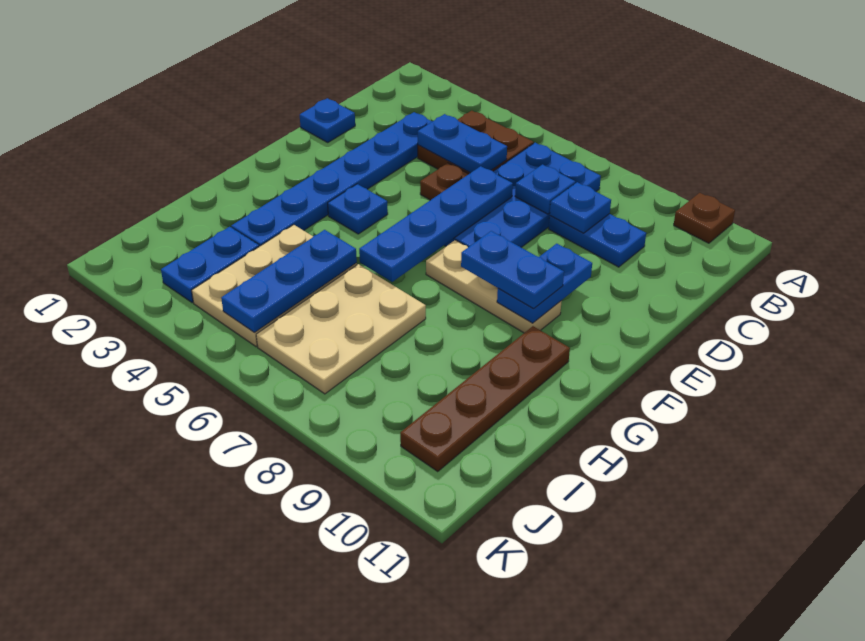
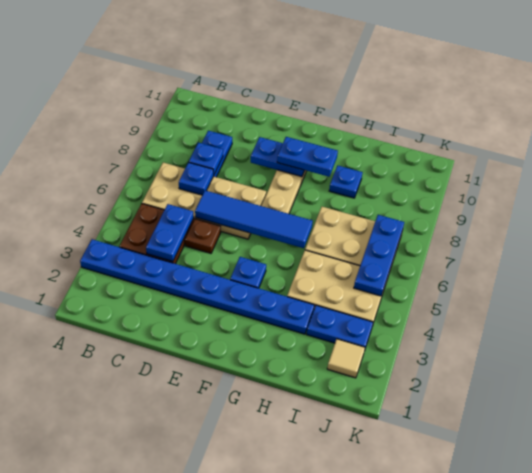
brown plate A10 level 1 -> none
blue plate B6:E7 level 1 -> tan plate B6:E7 level 1
blue plate C3:H3 level 1 -> blue plate A3:H3 level 1
blue plate D1 level 1 -> blue plate H9 level 1
blue plate D6:G6 level 2 -> blue tile D6:G6 level 2
blue plate F8:F9 level 3 -> blue plate F9:G9 level 3
brown plate G10:J10 level 1 -> none
blue plate H5:J5 level 2 -> blue plate J5:J7 level 2
none -> tan tile J2 level 1

